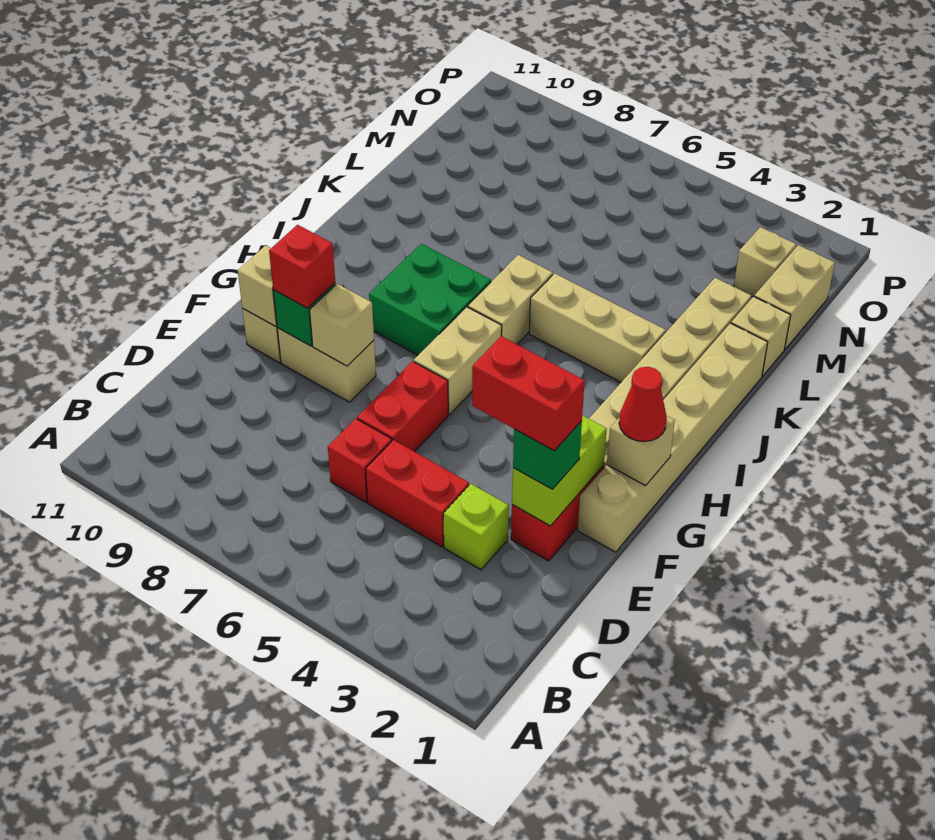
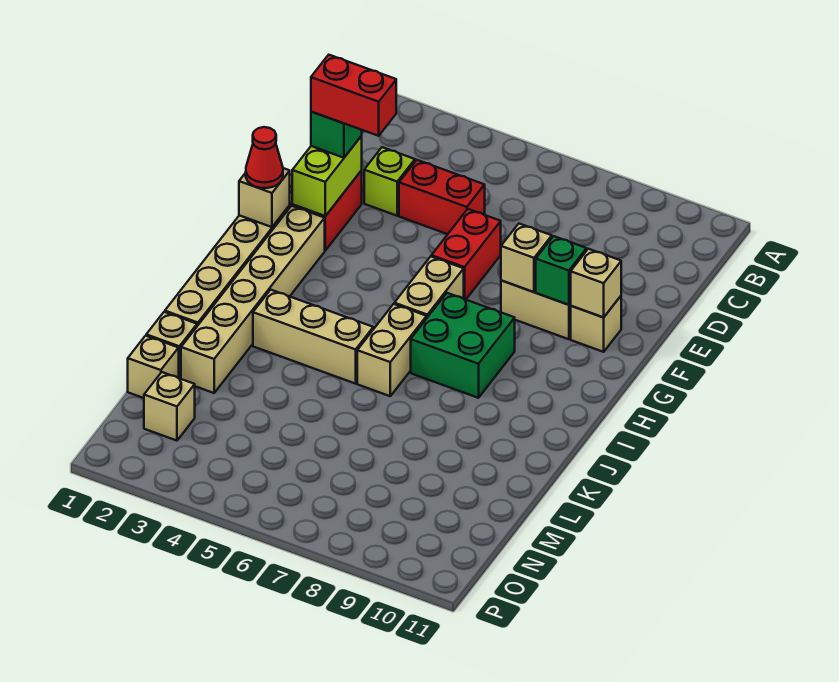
red brick D6 level 1 -> none
red brick F9 level 3 -> none
tan brick M1:N1 level 1 -> tan brick M1 level 1

